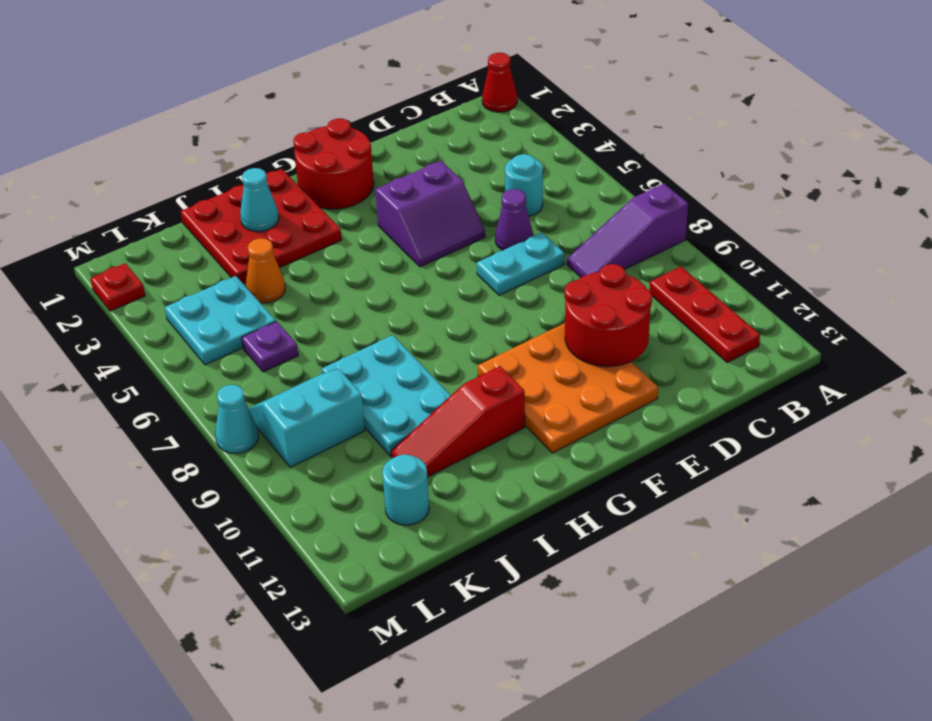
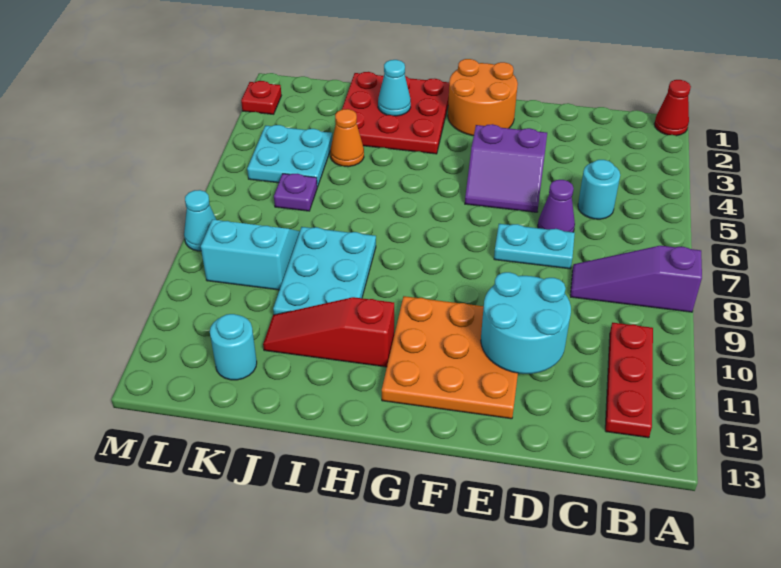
red round brick D10:E11 level 2 -> cyan round brick D10:E11 level 2
red round brick F1:G2 level 1 -> orange round brick F1:G2 level 1

